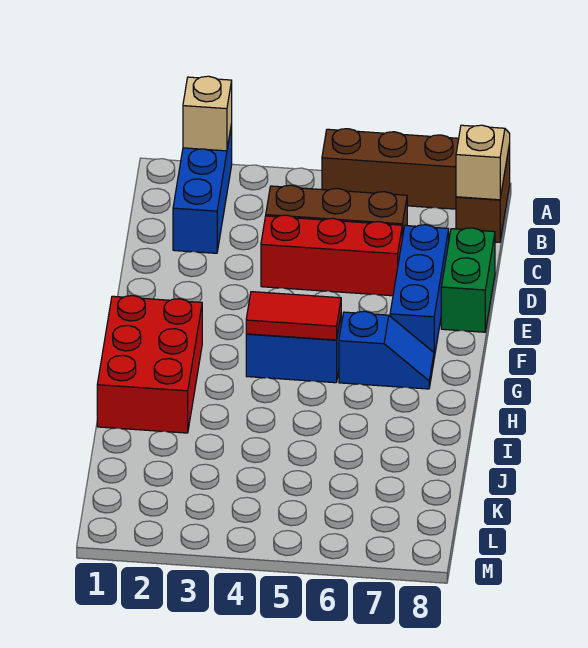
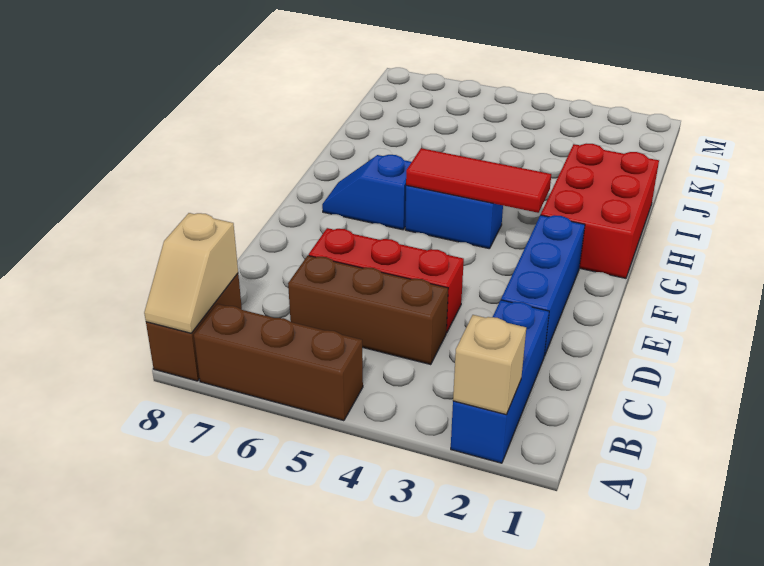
blue brick D7:F7 level 1 -> blue brick D2:F2 level 1
green brick D8:E8 level 1 -> none
red tile G4:G5 level 2 -> red tile G3:G5 level 2

